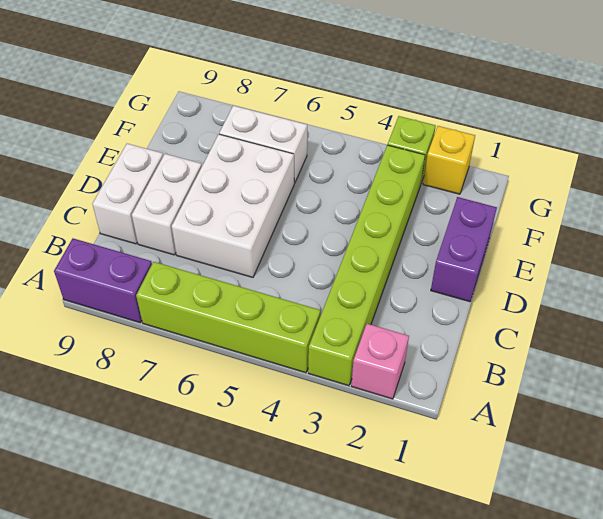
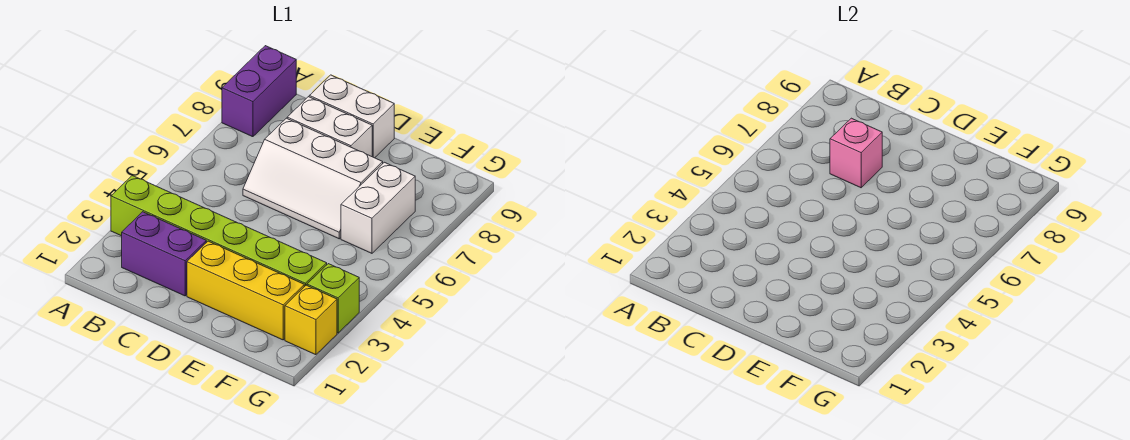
pink brick A2 level 1 -> pink brick C7 level 2
lime brick A4:A7 level 1 -> none
white brick C6:E7 level 1 -> white slope C6:E7 level 1 top 7
purple brick D1:E1 level 1 -> purple brick B2:C2 level 1
none -> yellow brick D2:F2 level 1

